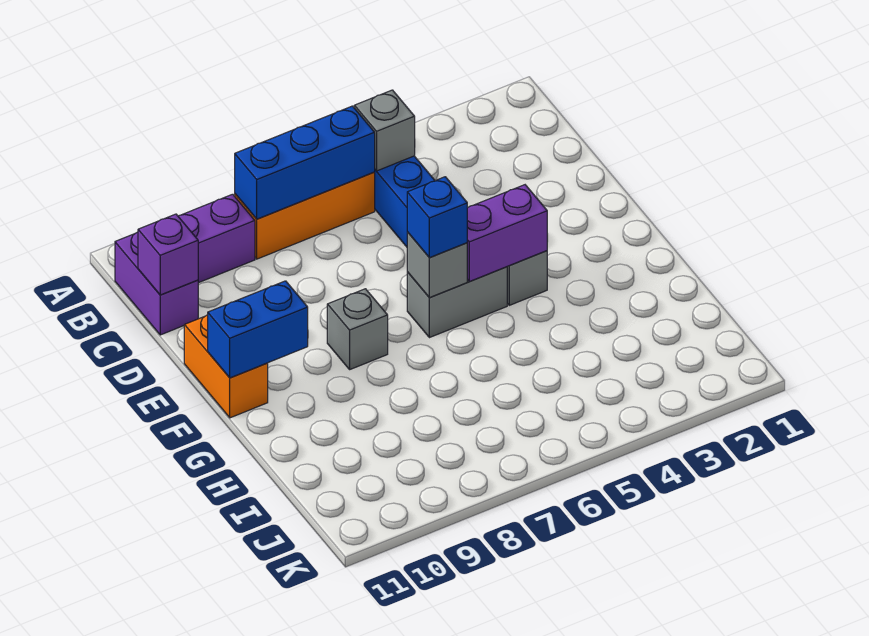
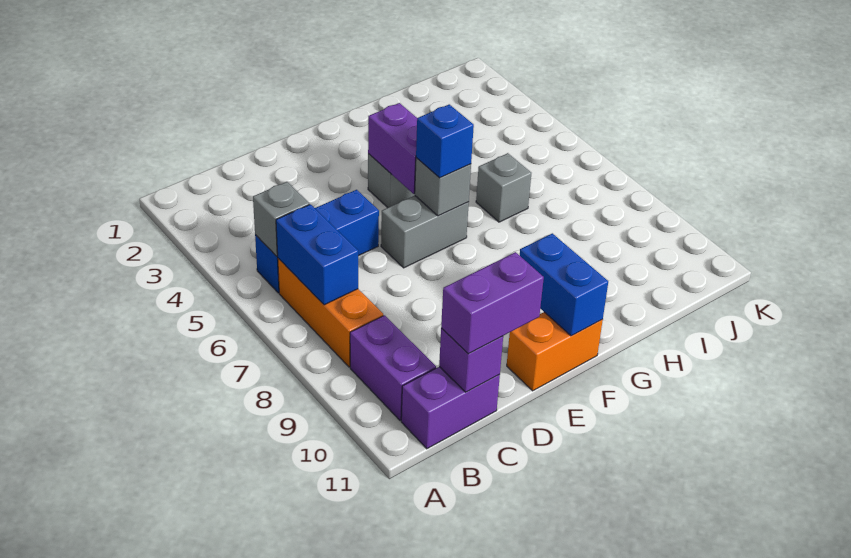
blue brick B6:B8 level 2 -> blue brick B6:B7 level 2
none -> purple brick C11:D11 level 3
grey brick F5:F6 level 1 -> grey brick E6:F6 level 1
grey brick F8 level 1 -> grey brick H6 level 1

